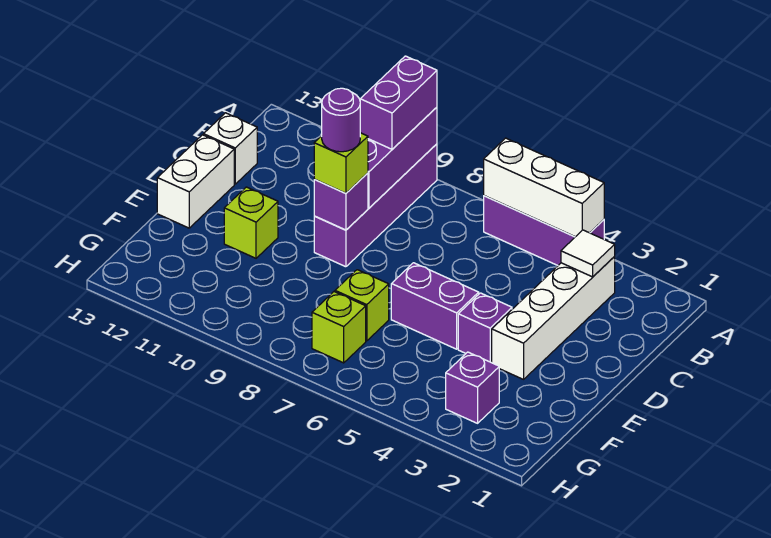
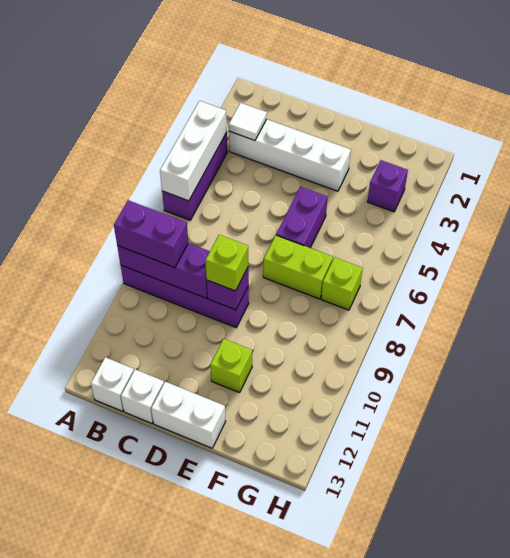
none -> white brick B13 level 1
purple round brick D9 level 4 -> none
purple brick E4 level 1 -> none
lime brick F7 level 1 -> lime brick E7:F7 level 1

